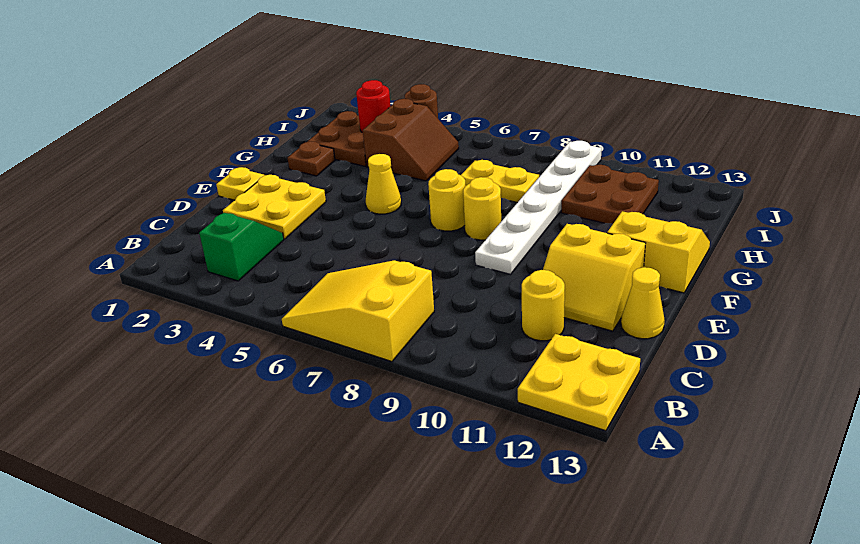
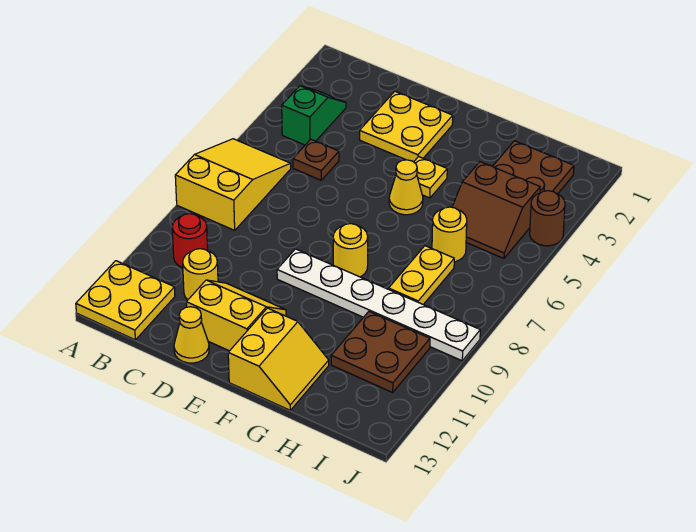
green slope B3:C3 level 1 top B -> green slope B3:B4 level 1 top 4
yellow slope D11:E12 level 1 top E -> yellow slope D11:E12 level 1 top 12
yellow plate E1 level 1 -> yellow plate F4 level 1
yellow round brick F7 level 1 -> yellow round brick H6 level 1
brown plate G2 level 1 -> brown plate C5 level 1
red round brick I3 level 2 -> red round brick B10 level 1

